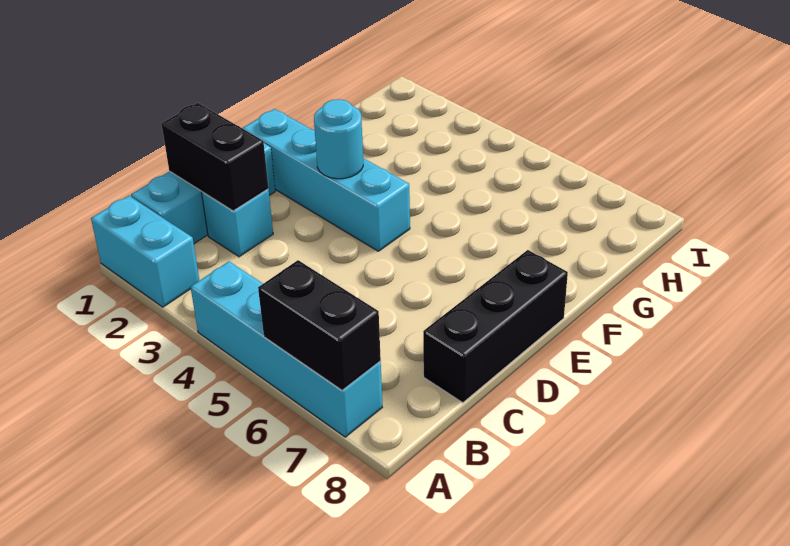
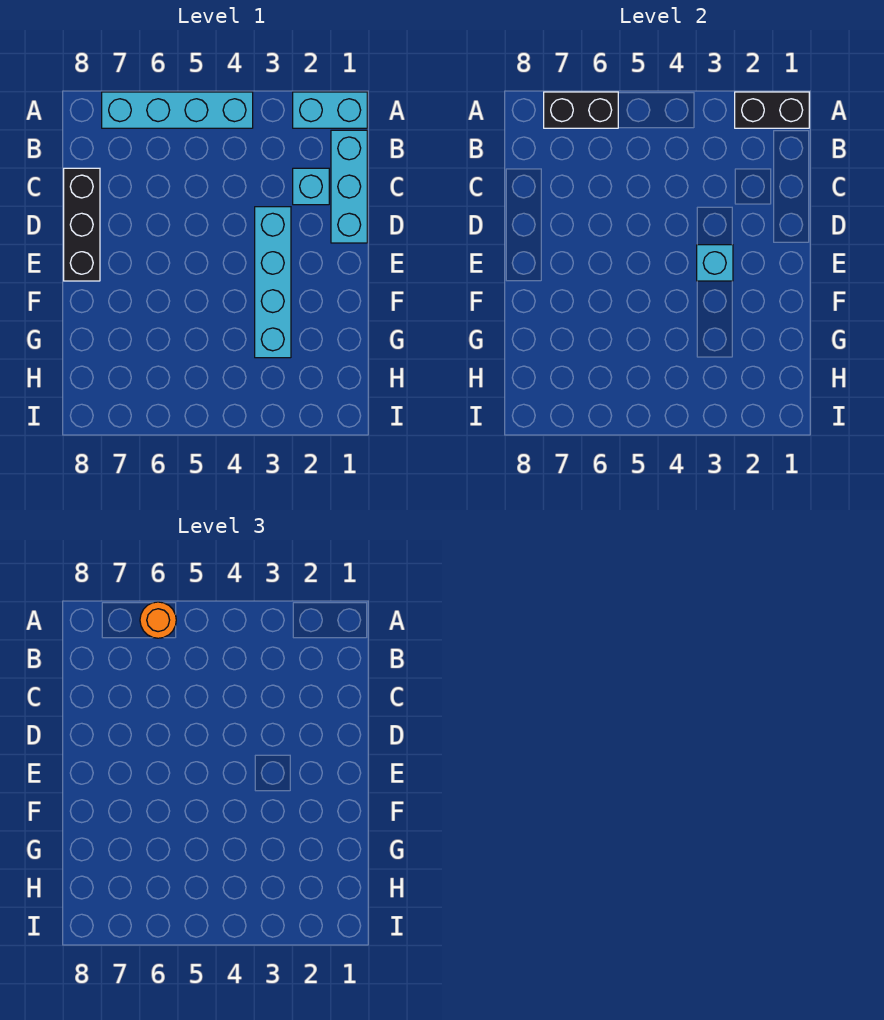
none -> orange round brick A6 level 3
black brick C1:C2 level 2 -> black brick A1:A2 level 2
cyan brick E1:E4 level 1 -> cyan brick D3:G3 level 1
cyan round brick E3 level 2 -> cyan brick E3 level 2

